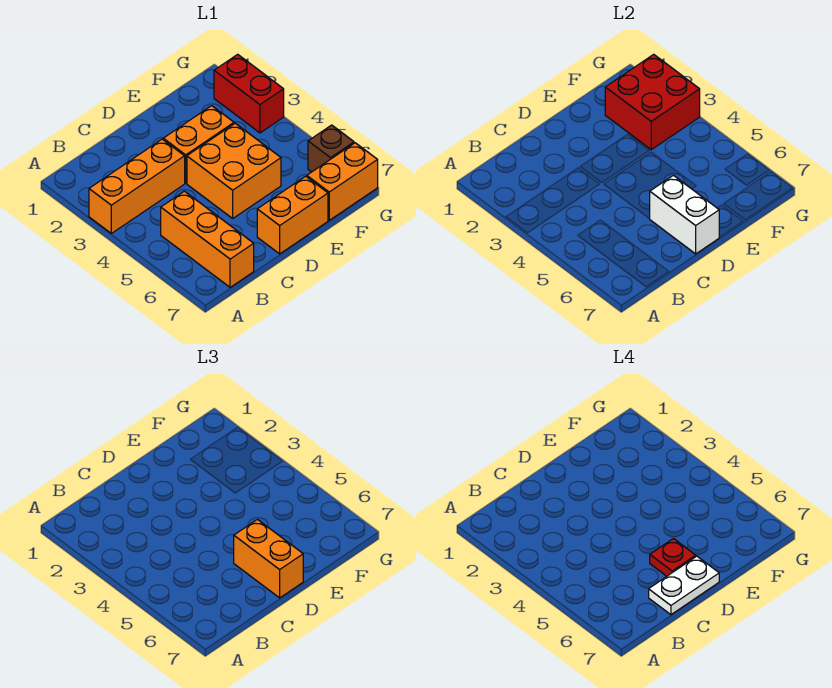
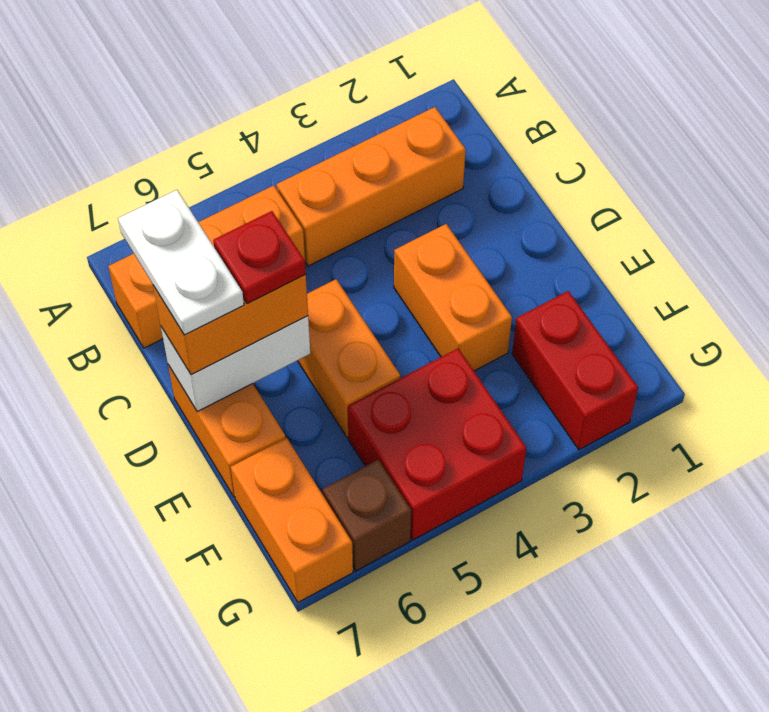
orange brick A3:C3 level 1 -> orange brick B2:B4 level 1
orange brick D4:E5 level 1 -> orange brick D5:E5 level 1
red brick F2:G3 level 2 -> red brick F4:G5 level 1
red brick G2:G3 level 1 -> red brick F2:G2 level 1

